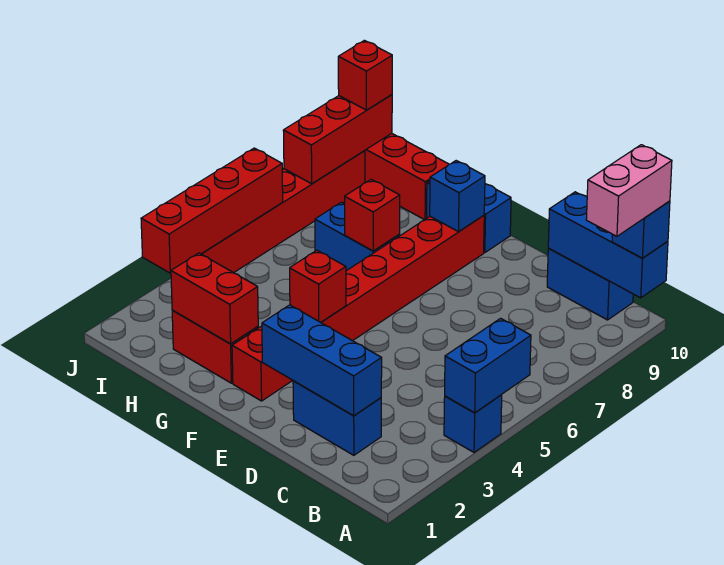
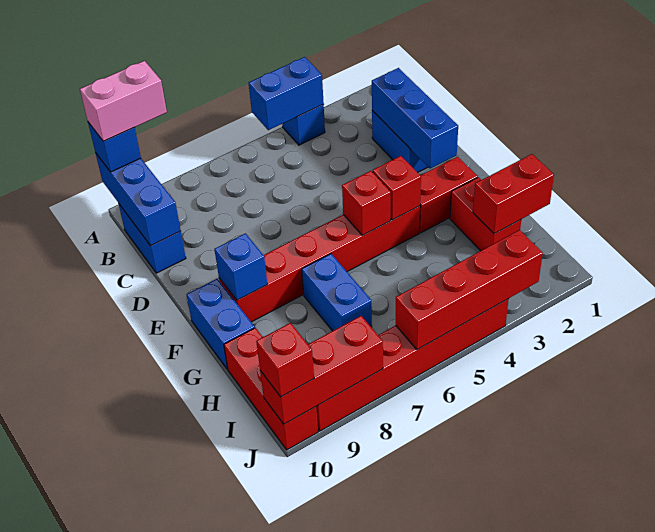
red brick G2:H2 level 2 -> red brick H1:H2 level 2
red brick G7 level 2 -> red brick F5 level 2

